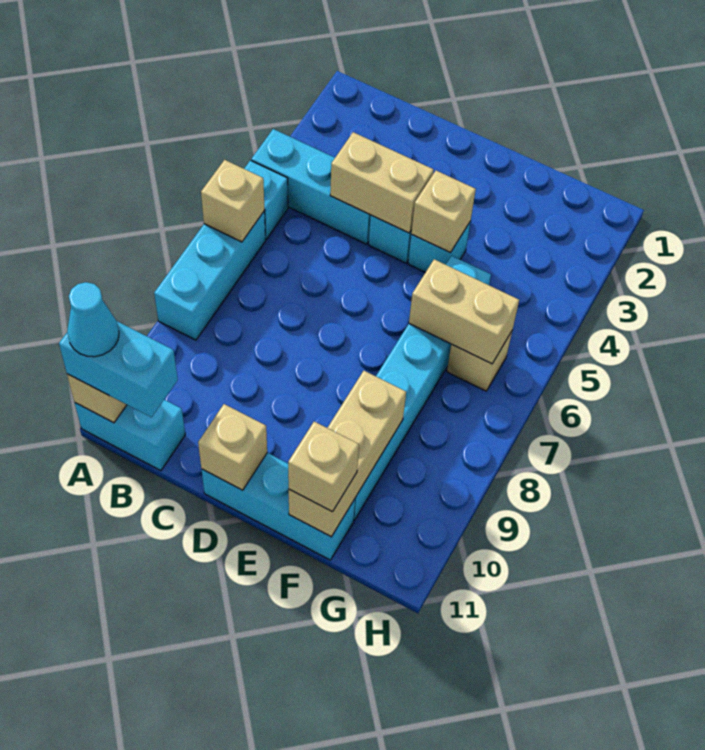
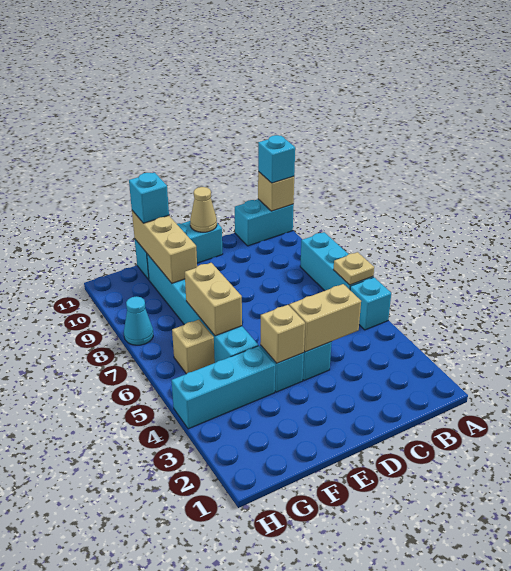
cyan brick A4:C4 level 1 -> cyan brick F4:H4 level 1
tan brick A6 level 2 -> tan plate A6 level 2
cyan brick A11:B11 level 3 -> cyan brick A11 level 3
cyan cone A11 level 4 -> cyan cone H8 level 1
tan brick D11 level 2 -> tan cone D11 level 2
tan brick F6:G6 level 2 -> tan brick F6:F7 level 2
tan brick F11 level 3 -> cyan brick F11 level 3

